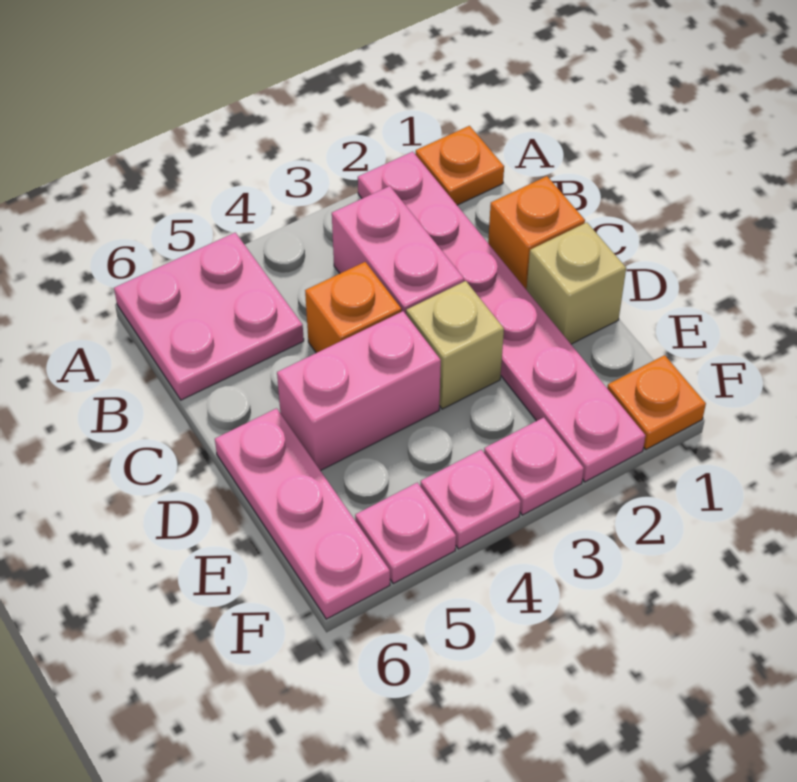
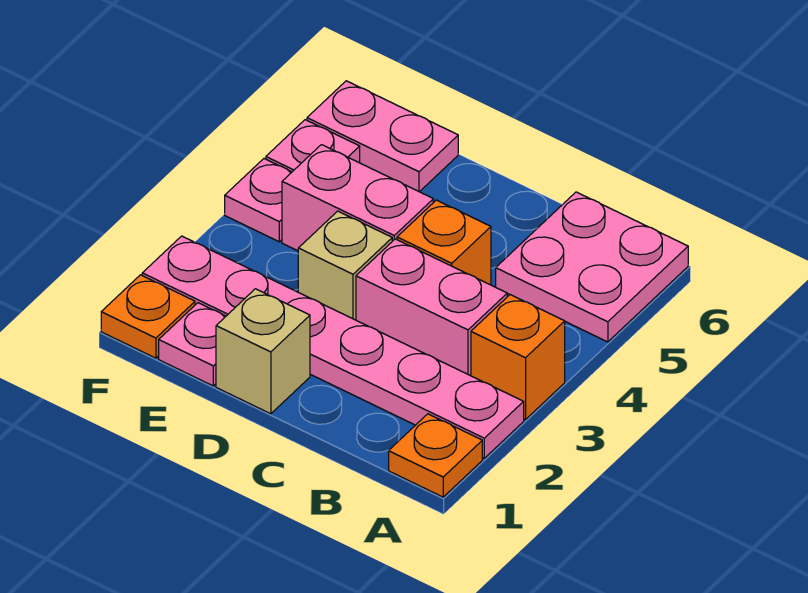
orange brick C1 level 1 -> orange brick A3 level 1
pink brick D4:D5 level 1 -> pink brick D4:E4 level 1
pink plate D6:F6 level 1 -> pink plate E6:F6 level 1
pink plate F3 level 1 -> pink plate E1 level 1

